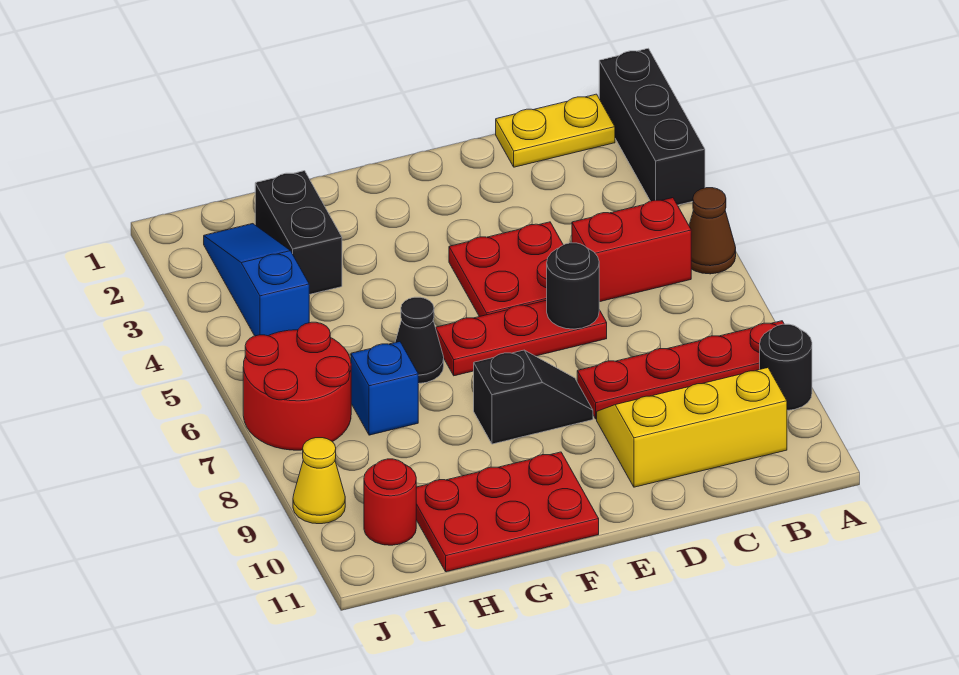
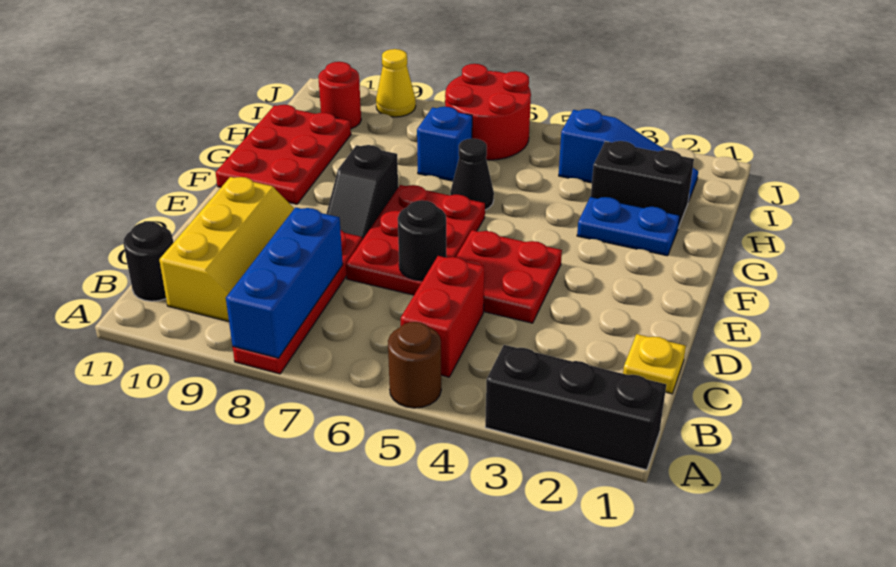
brown cone A5 level 1 -> brown round brick A5 level 1
none -> blue brick A8:C8 level 2
black round brick A9 level 1 -> black round brick B11 level 1
yellow plate B1:C1 level 1 -> yellow plate C1 level 1
red plate D6:F6 level 1 -> red plate D6:F7 level 1
none -> blue plate G2:G3 level 1

